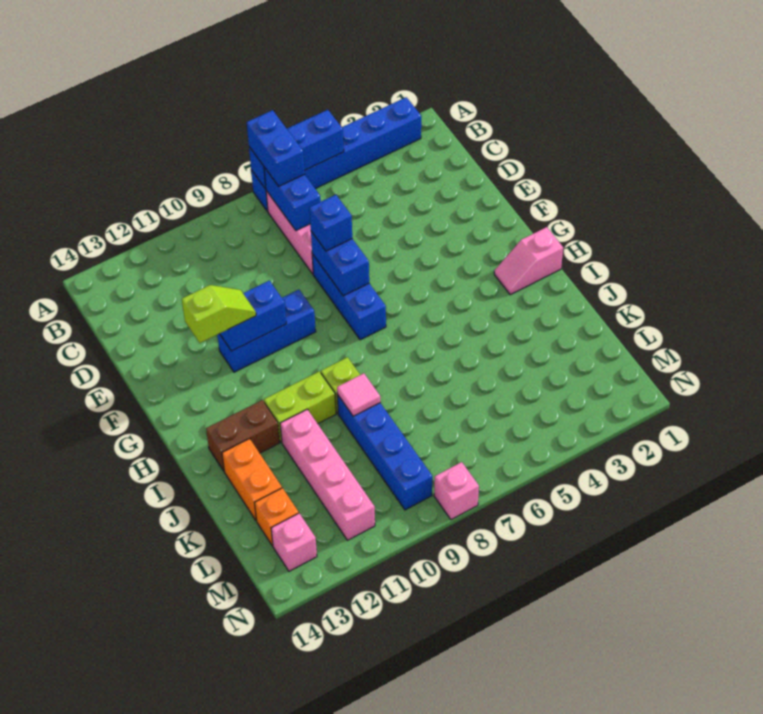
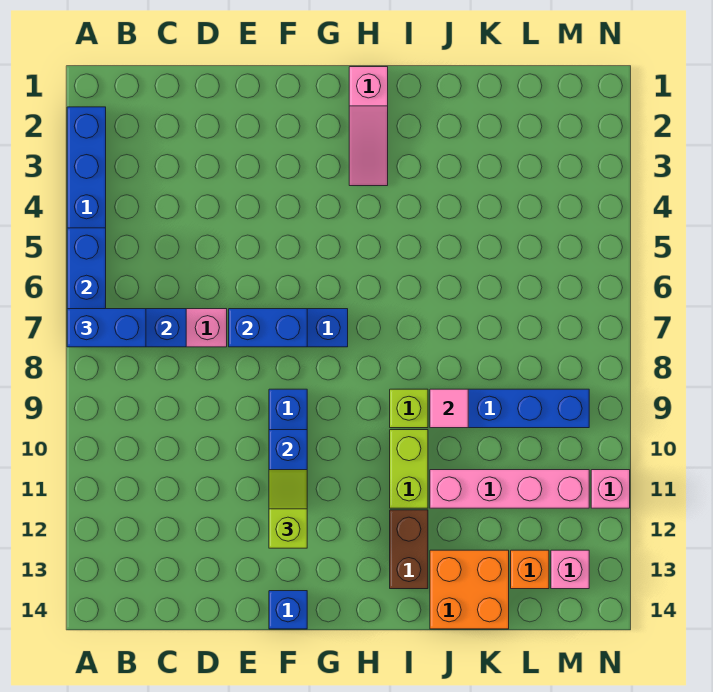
blue brick E7 level 3 -> blue brick F14 level 1
pink slope H1:H2 level 1 top 1 -> pink slope H1:H3 level 1 top 1
orange brick J13:K13 level 1 -> orange brick J13:K14 level 1
pink brick N8 level 1 -> pink brick N11 level 1

